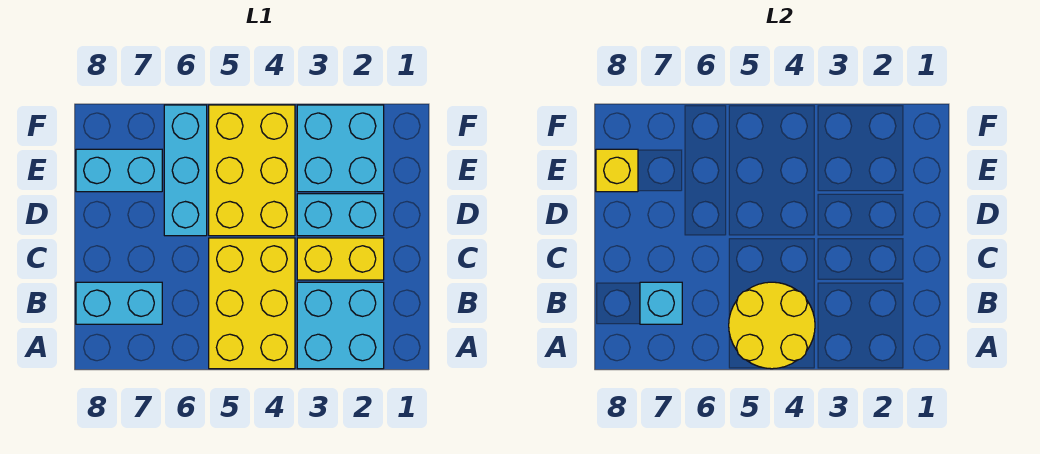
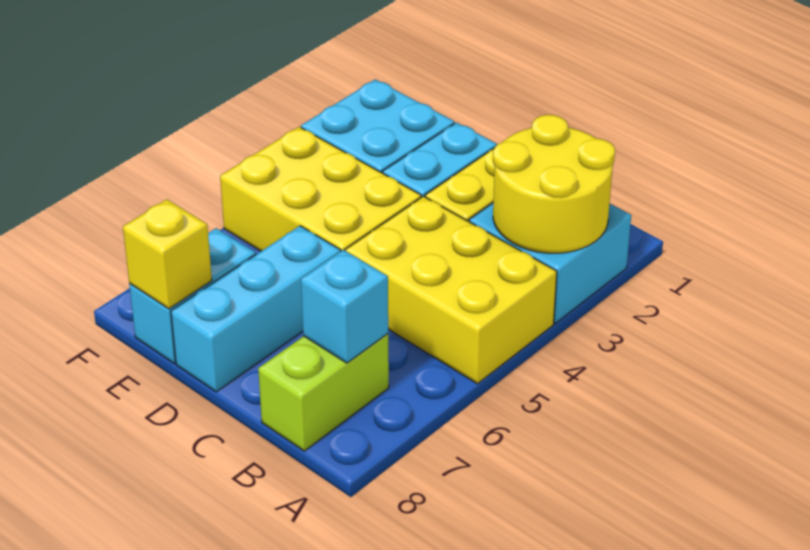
yellow round brick A4:B5 level 2 -> yellow round brick A2:B3 level 2
cyan brick B7:B8 level 1 -> lime brick B7:B8 level 1
cyan brick D6:F6 level 1 -> cyan brick D6:D8 level 1

